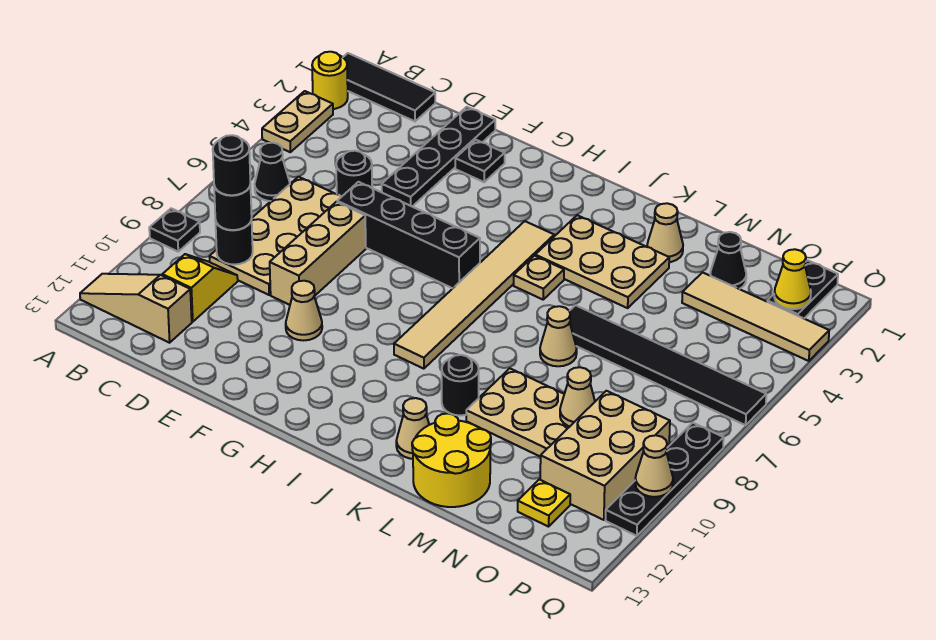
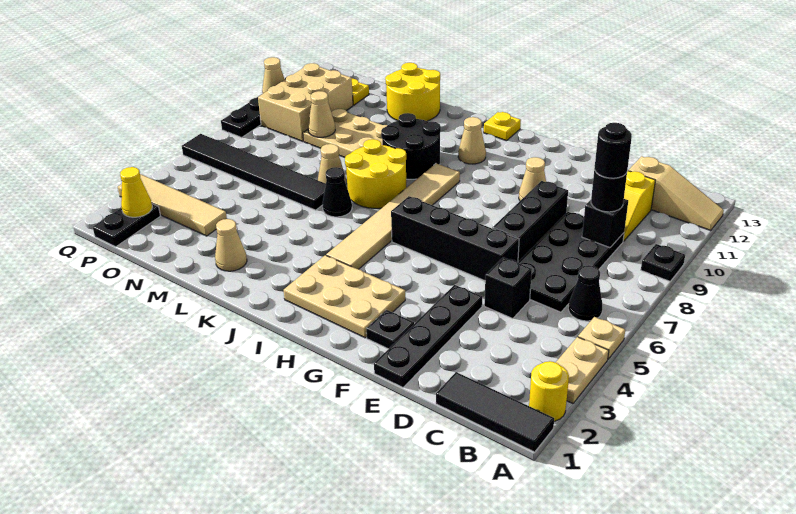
tan plate C6:D9 level 1 -> black plate C6:D9 level 1
black round brick C9 level 2 -> black brick C9 level 2
black round brick D5 level 1 -> black brick D5 level 1
tan brick E7:E9 level 1 -> black brick E7:E9 level 1
none -> yellow plate I13 level 1
tan plate J3:L4 level 1 -> tan plate G2:I3 level 1
tan plate J5 level 1 -> tan plate A5 level 1
none -> yellow round brick J7:K8 level 1
black round brick K10 level 1 -> black round brick J9:K10 level 1
tan cone K12 level 1 -> tan cone I11 level 1
black cone N2 level 1 -> black cone K6 level 1

